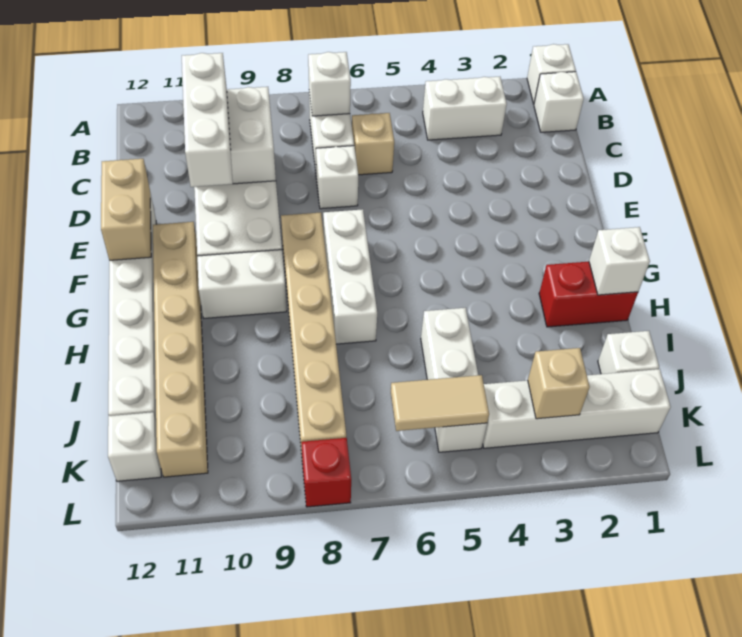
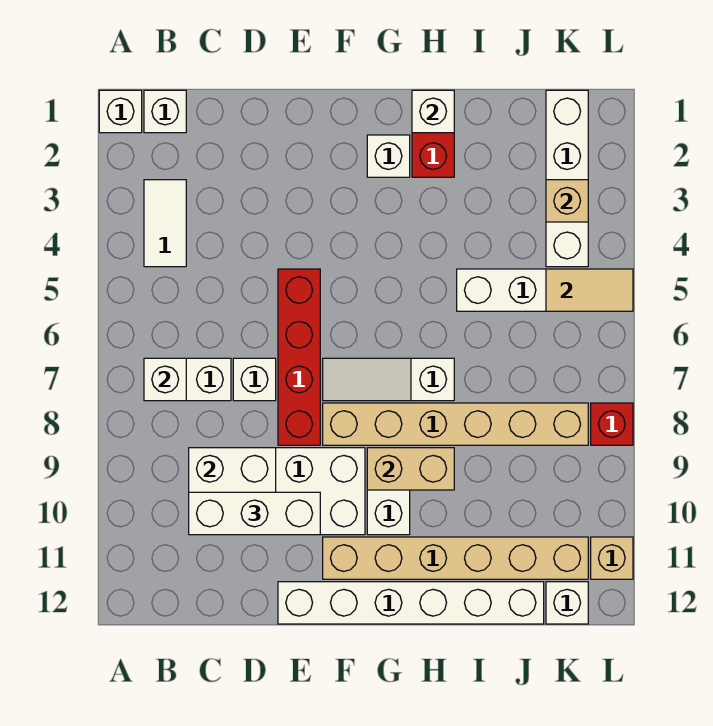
white brick B3:B4 level 1 -> white tile B3:B4 level 1
tan brick C6 level 1 -> tan brick L11 level 1
none -> red brick E5:E8 level 1
tan brick E12:F12 level 2 -> tan brick G9:H9 level 2
white brick F7:H7 level 1 -> white slope F7:H7 level 1 top H
white brick J1 level 1 -> white brick G2 level 1
tan tile K5:K6 level 2 -> tan tile K5:L5 level 2

